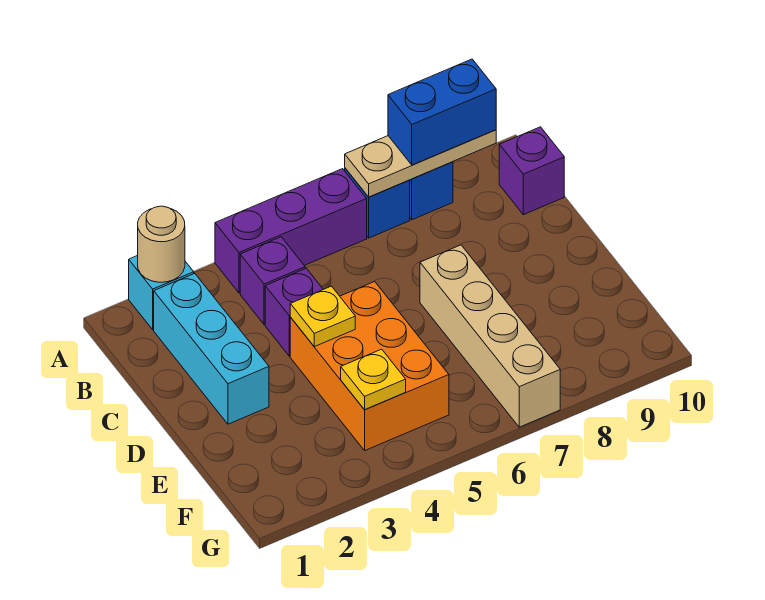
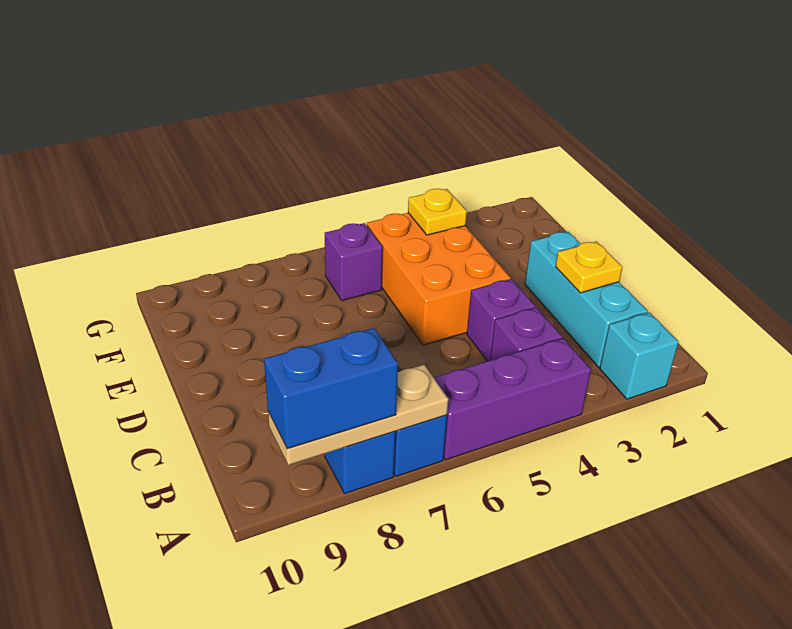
tan round brick A2 level 2 -> none
purple brick B10 level 1 -> purple brick F6 level 1
yellow plate D4 level 2 -> yellow plate C2 level 2
tan brick D7:G7 level 1 -> none

